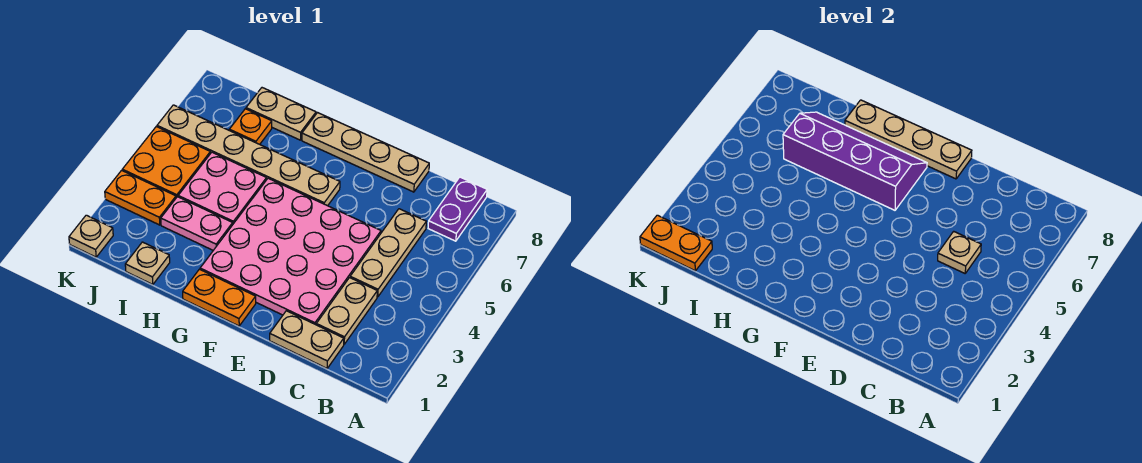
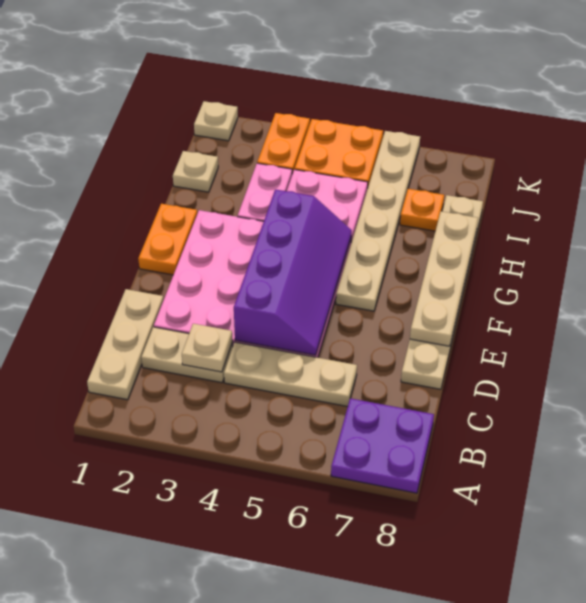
purple plate B7:B8 level 1 -> purple plate A7:B8 level 1
tan plate C1:D1 level 1 -> tan plate B1:D1 level 1
tan plate C5 level 2 -> tan plate C3 level 2
purple slope F6:I7 level 2 top 6 -> purple slope D4:G5 level 2 top 4
orange plate J1:K1 level 2 -> none

